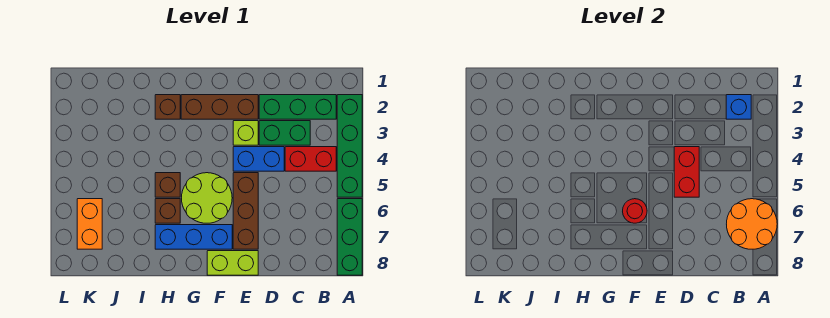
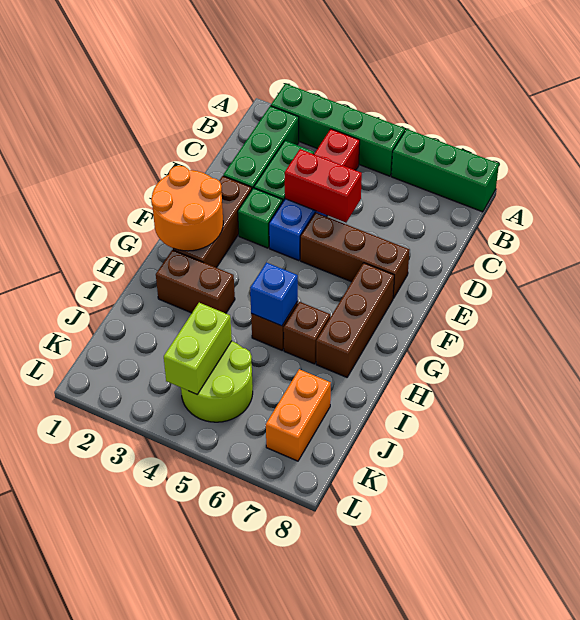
orange round brick A6:B7 level 2 -> orange round brick F1:G2 level 2
blue brick B2 level 2 -> blue brick H5 level 2
lime brick E3 level 1 -> green brick E3 level 1
lime brick E8:F8 level 1 -> lime brick J4:K4 level 2
lime round brick F5:G6 level 1 -> lime round brick J4:K5 level 1
red round brick F6 level 2 -> none
blue brick F7:H7 level 1 -> brown brick F7:H7 level 1
brown brick H2 level 1 -> brown brick H2:H3 level 1
orange brick K6:K7 level 1 -> orange brick J7:K7 level 1

